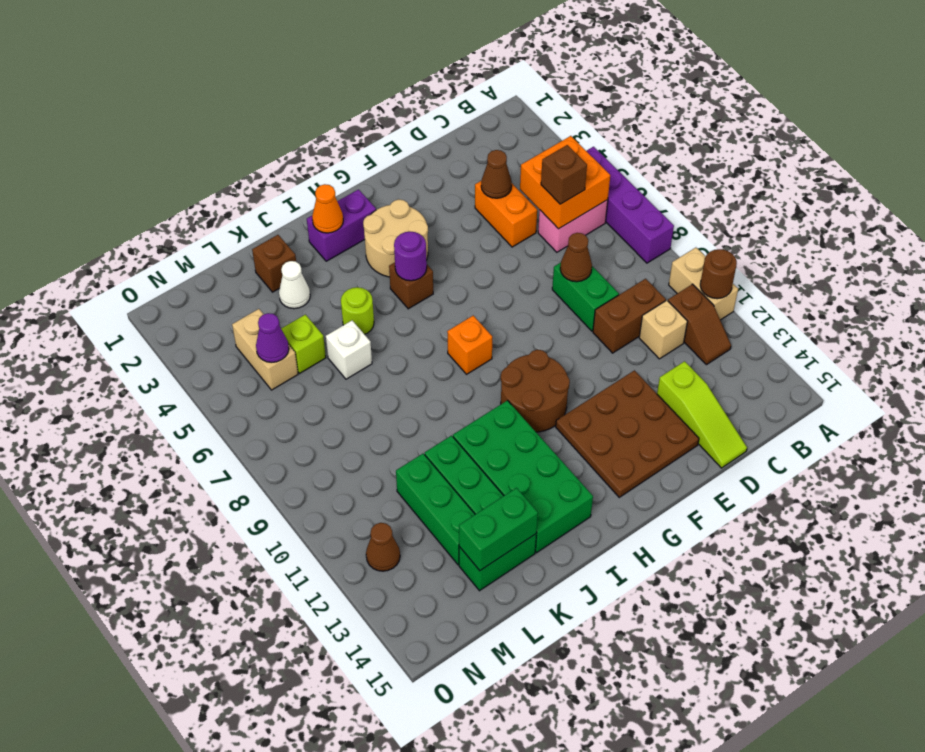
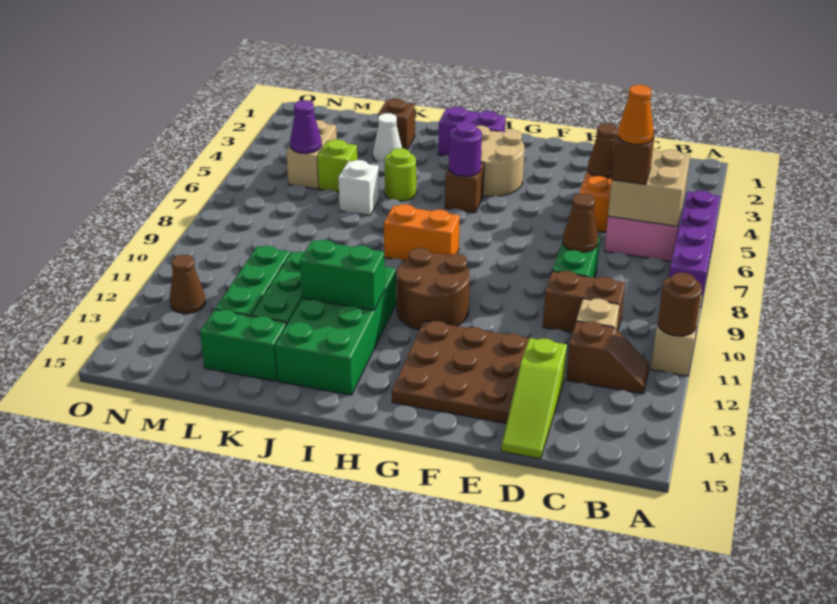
orange brick B5:C6 level 2 -> tan brick B5:C6 level 2
brown slope B11:B12 level 1 top 11 -> brown slope B12:C12 level 1 top C
orange brick H8 level 1 -> orange brick H8:I8 level 1
orange cone I2 level 2 -> orange cone C6 level 4
green brick K14:L14 level 2 -> green brick I12:J12 level 2

